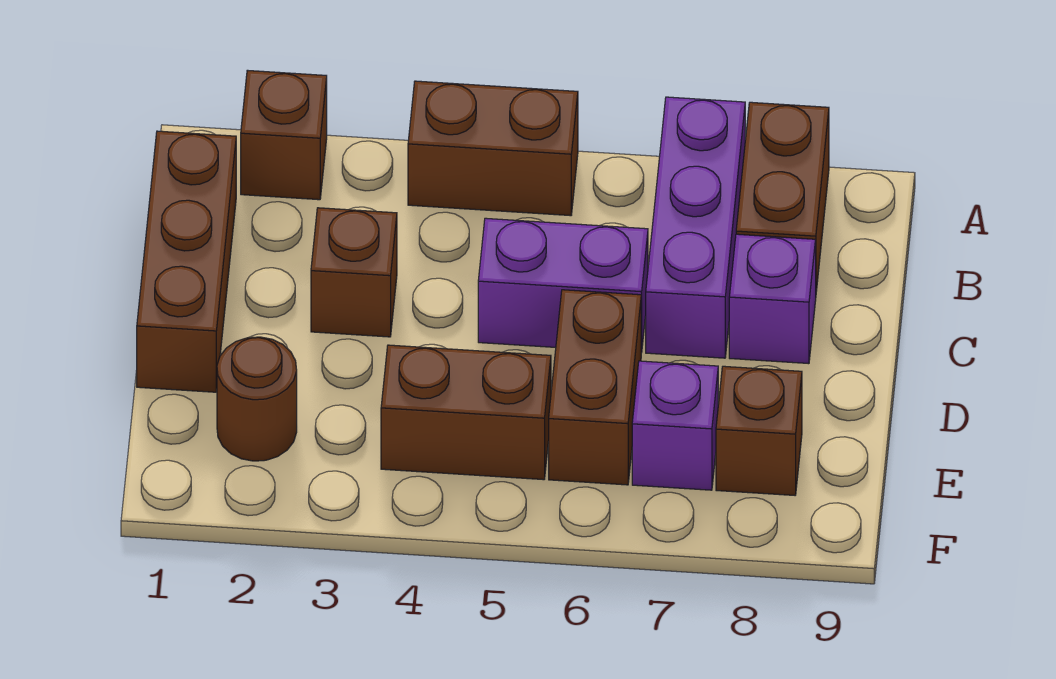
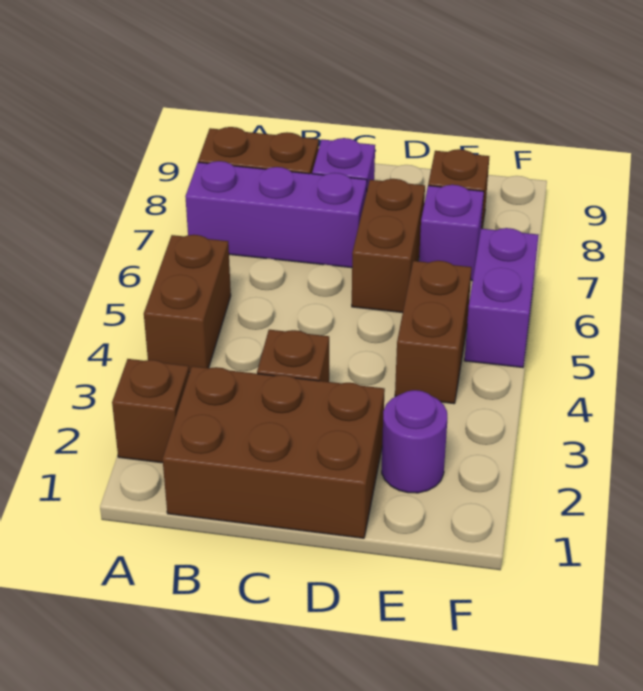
brown brick B1:D1 level 1 -> brown brick B1:D2 level 1
purple brick C5:C6 level 1 -> purple brick F5:F6 level 1
brown brick D6:E6 level 1 -> brown brick D6:D7 level 1
brown round brick E2 level 1 -> purple round brick E2 level 1

